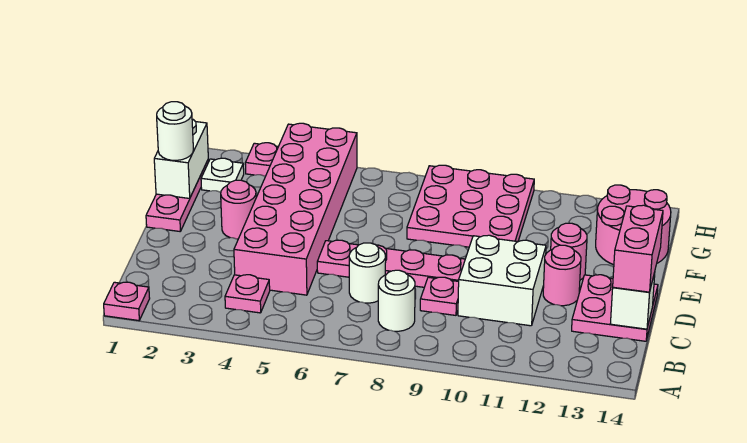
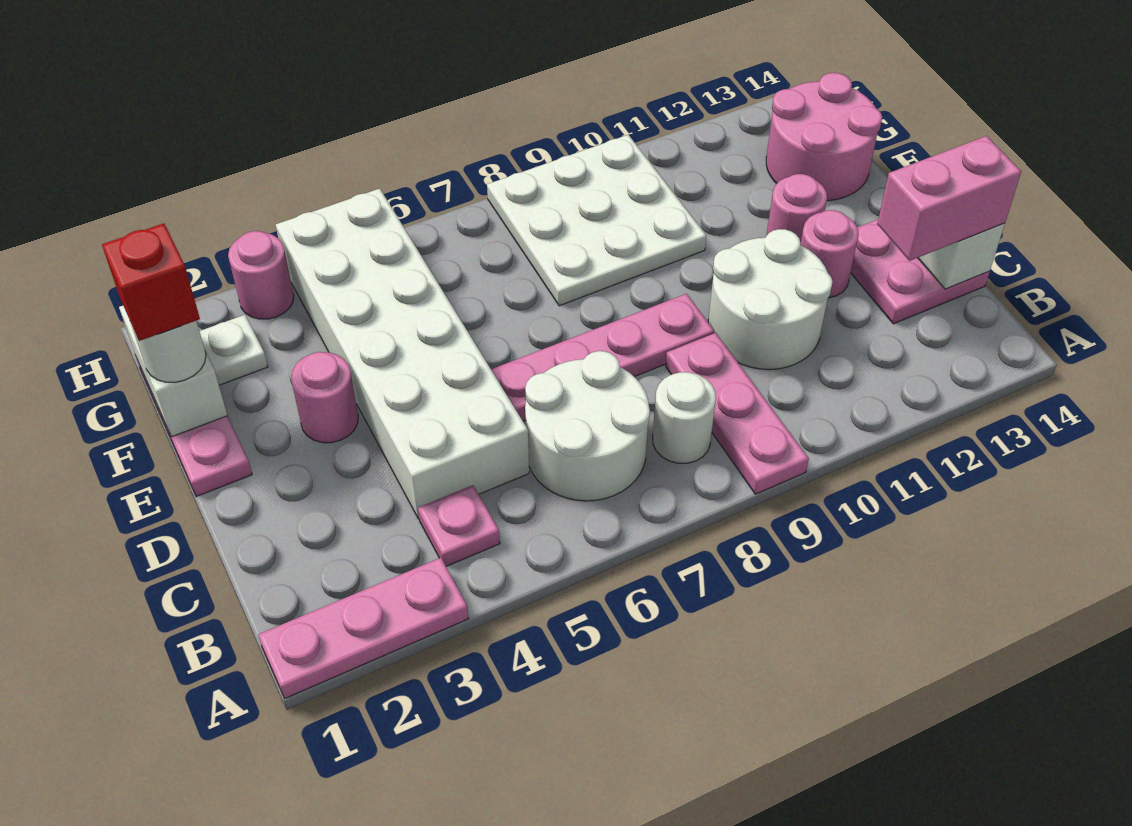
pink plate A1 level 1 -> pink plate A1:A3 level 1
pink brick C4:H5 level 1 -> white brick C4:H5 level 1
white round brick C7 level 1 -> white round brick B6:C7 level 1
pink plate C9 level 1 -> pink plate A9:C9 level 1
white brick C10:D11 level 1 -> white round brick C10:D11 level 1
pink brick C14:D14 level 3 -> pink brick C13:C14 level 3
none -> red brick F1 level 4
pink plate F8:H10 level 1 -> white plate F8:H10 level 1
pink plate H3 level 1 -> pink round brick H3 level 1

